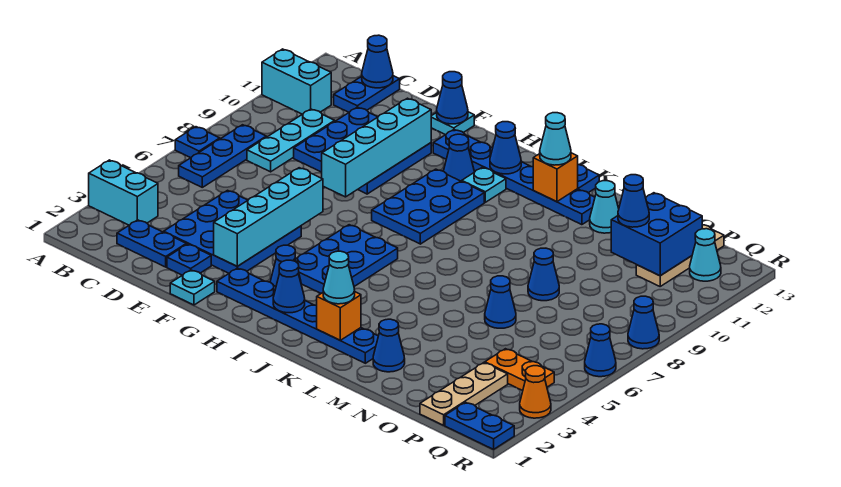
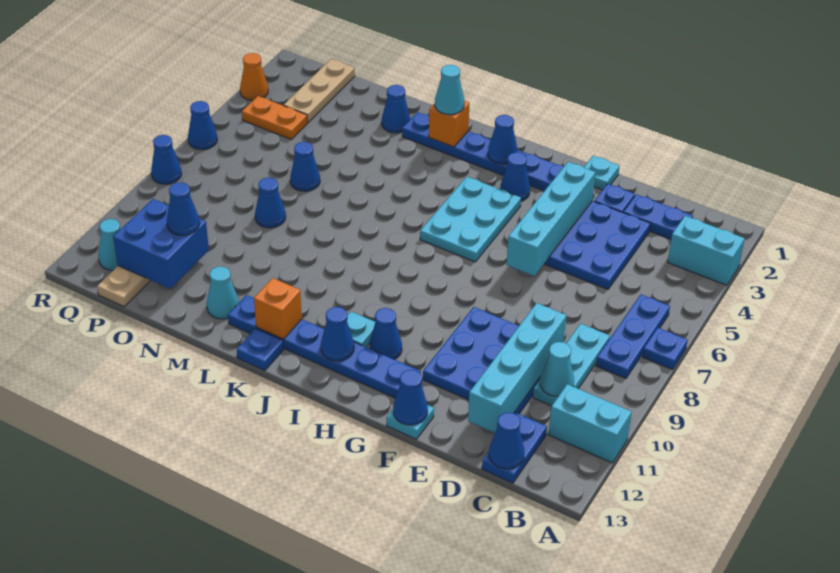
cyan brick F8:F11 level 2 -> cyan brick D9:D12 level 2
blue plate H4:I6 level 1 -> cyan plate H4:I6 level 1
blue plate H8:I10 level 1 -> none
cyan cone K12 level 3 -> cyan cone C10 level 2
blue plate Q1:R1 level 1 -> none

